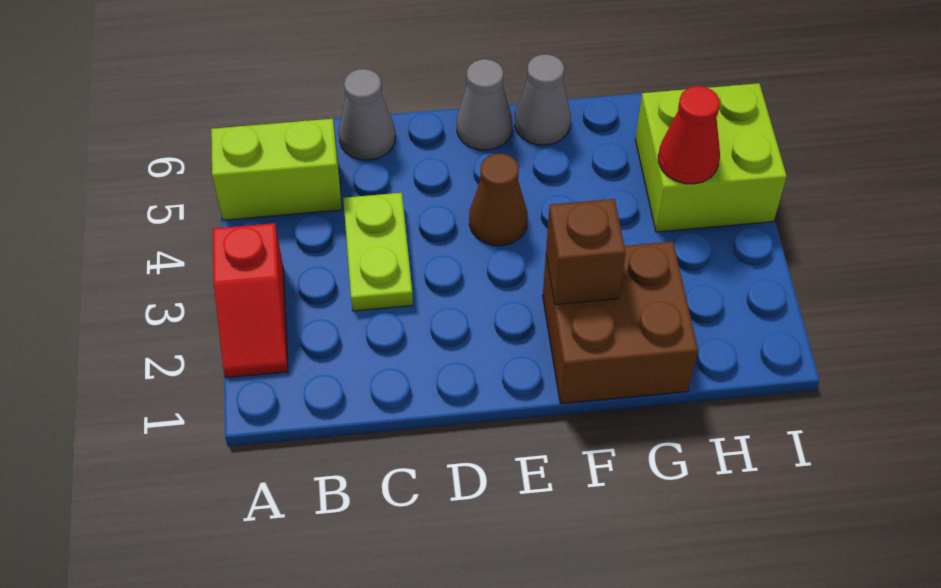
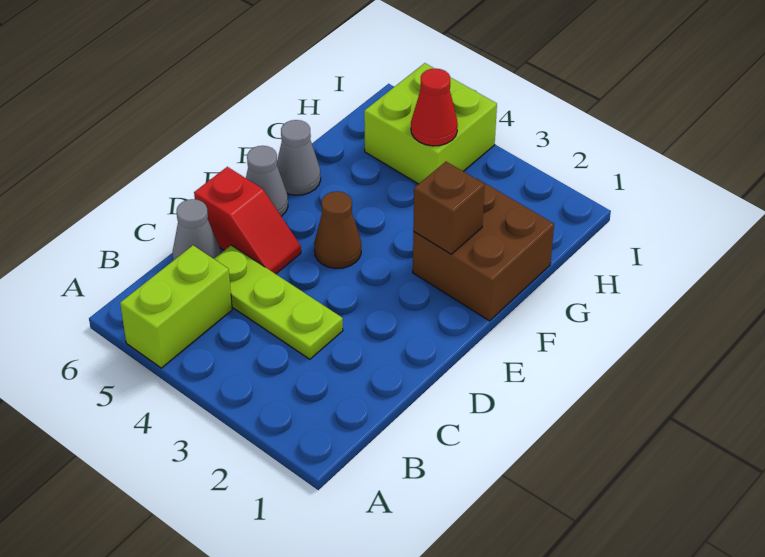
red slope A2:A3 level 1 top 3 -> red slope D5:D6 level 1 top 6
lime plate C3:C4 level 1 -> lime plate C3:C5 level 1

